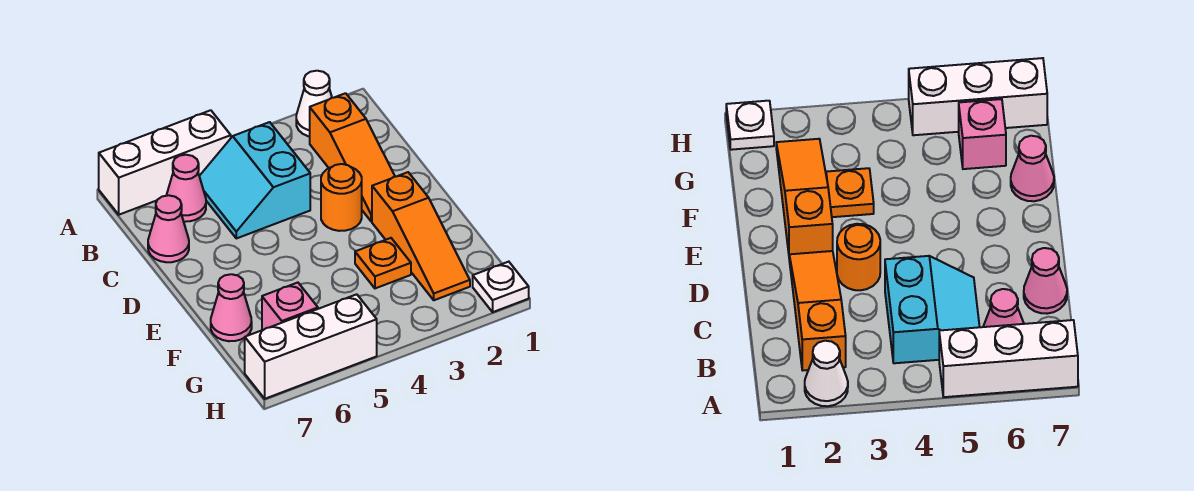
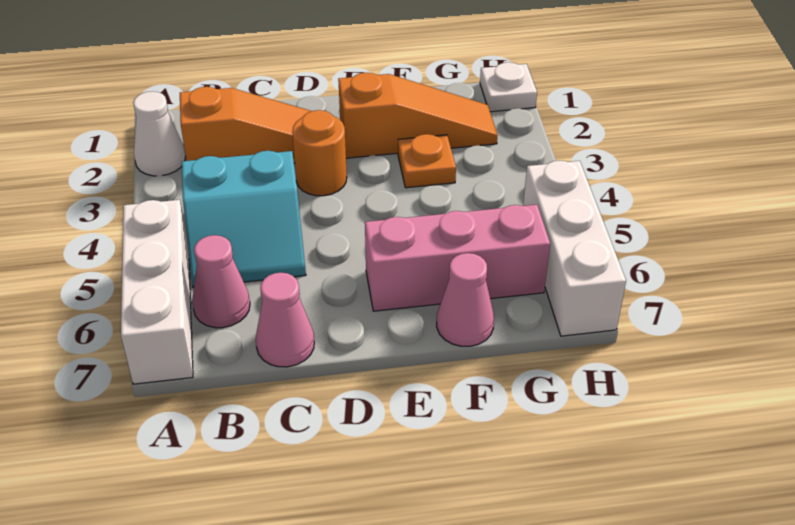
pink brick G6 level 1 -> pink brick E6:G6 level 1

